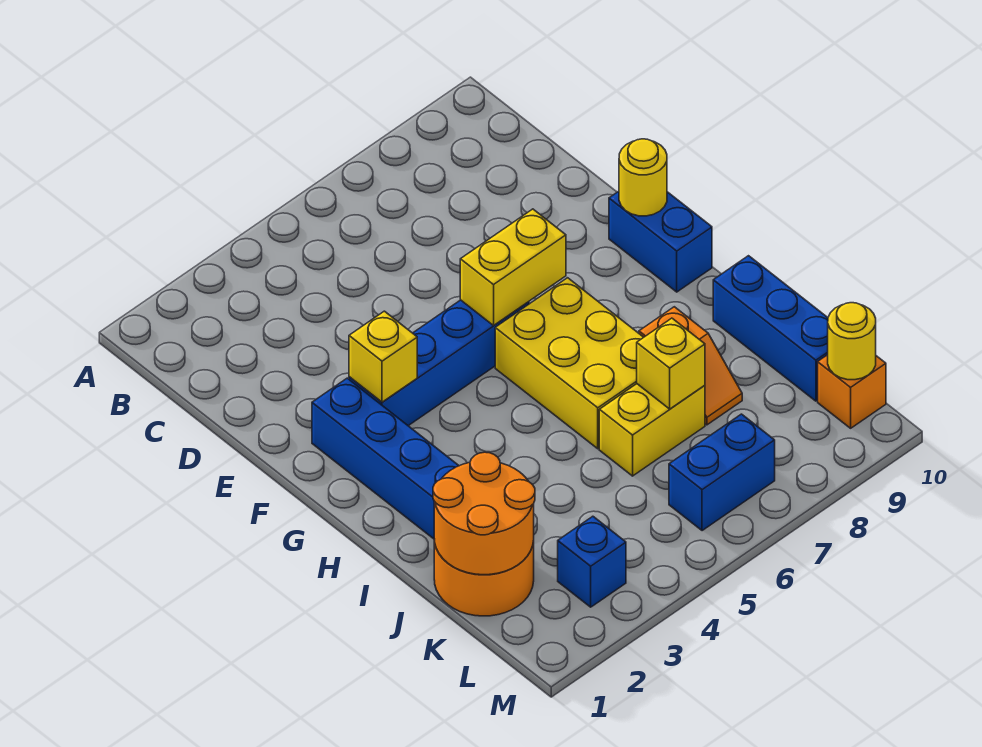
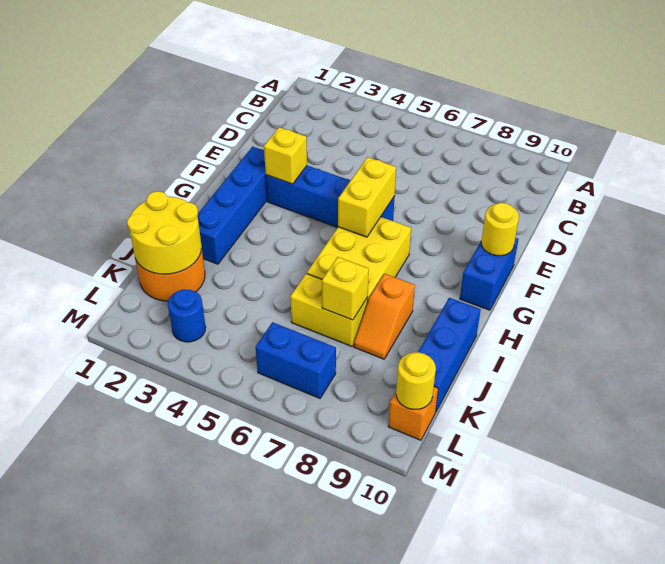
yellow brick F6:F7 level 2 -> yellow brick F6:G6 level 2
orange round brick J1:K2 level 2 -> yellow round brick J1:K2 level 2
blue brick L3 level 1 -> blue round brick L3 level 1

